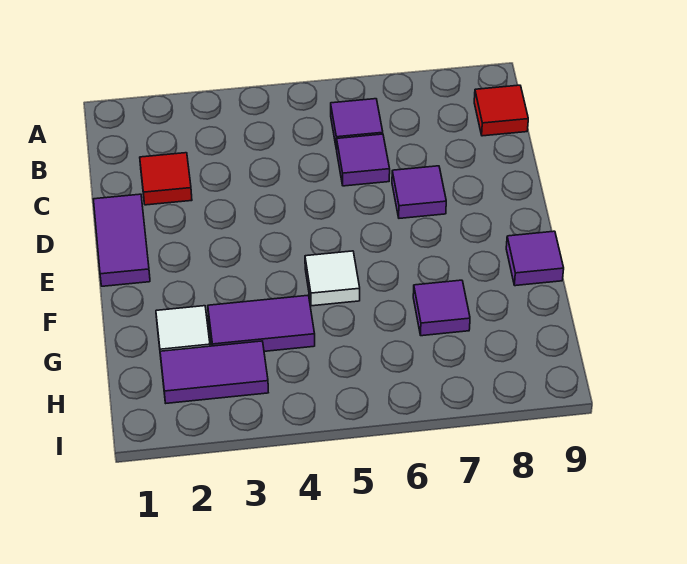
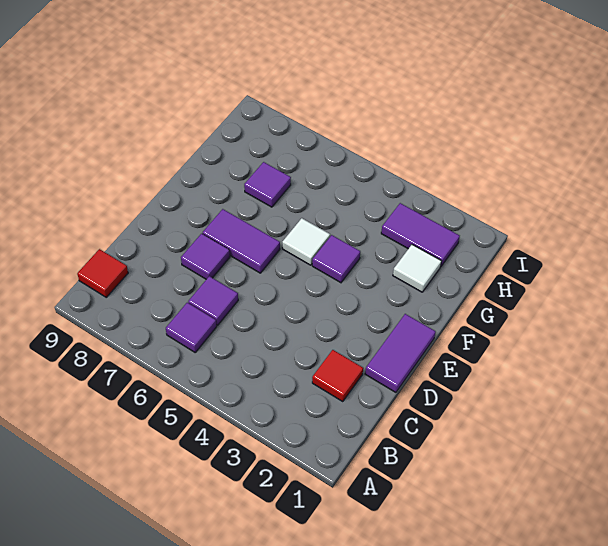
purple tile F9 level 1 -> purple tile F4 level 1
purple tile G3:G4 level 1 -> purple tile E6:E7 level 1

